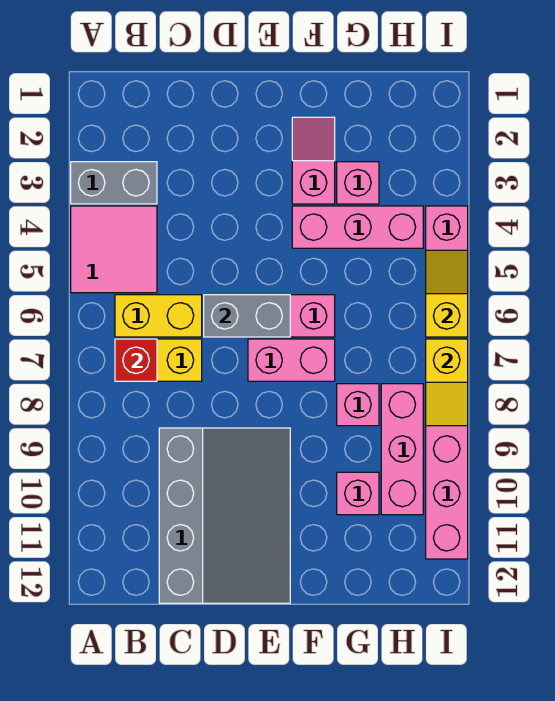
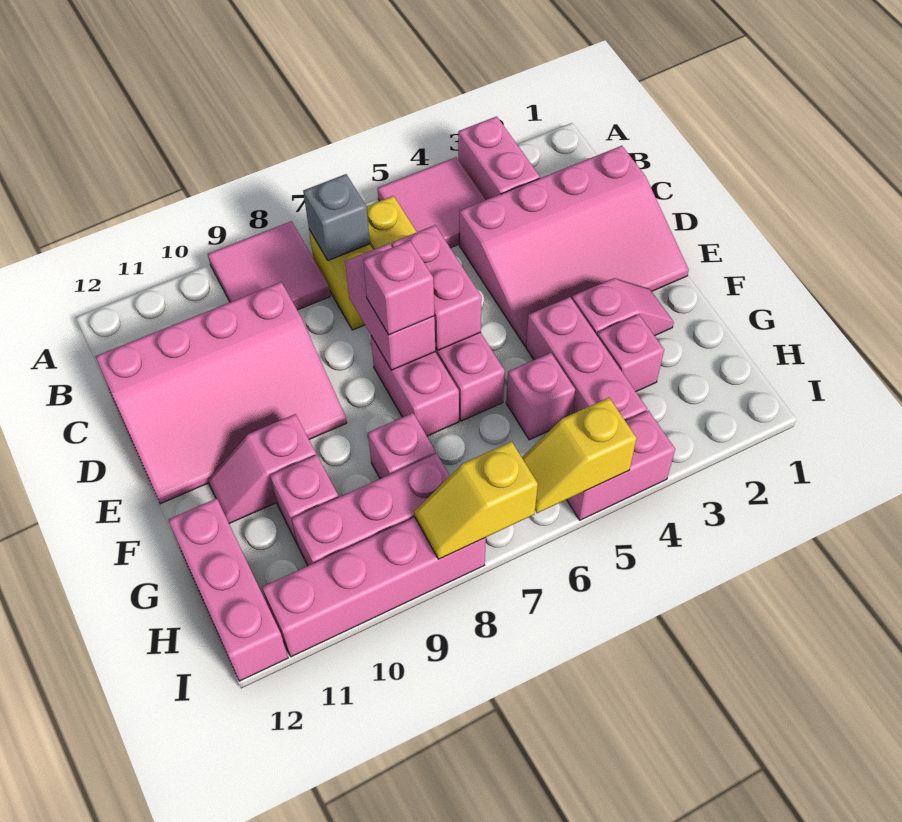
grey brick A3:B3 level 1 -> pink brick A3:B3 level 1
none -> pink tile A8:B9 level 1
red brick B7 level 2 -> grey brick B7 level 2
none -> pink slope C1:E4 level 1 top C
grey slope C9:E12 level 1 top C -> pink slope C9:E12 level 1 top C
grey brick D6:E6 level 2 -> pink brick D6:E6 level 2
none -> pink brick D7:E7 level 2
none -> pink brick E7 level 3
none -> pink slope F10:F11 level 1 top 10
none -> pink brick G5 level 1
none -> pink brick G12:I12 level 1
yellow slope I5:I6 level 2 top 6 -> yellow slope I5:I6 level 2 top 5

